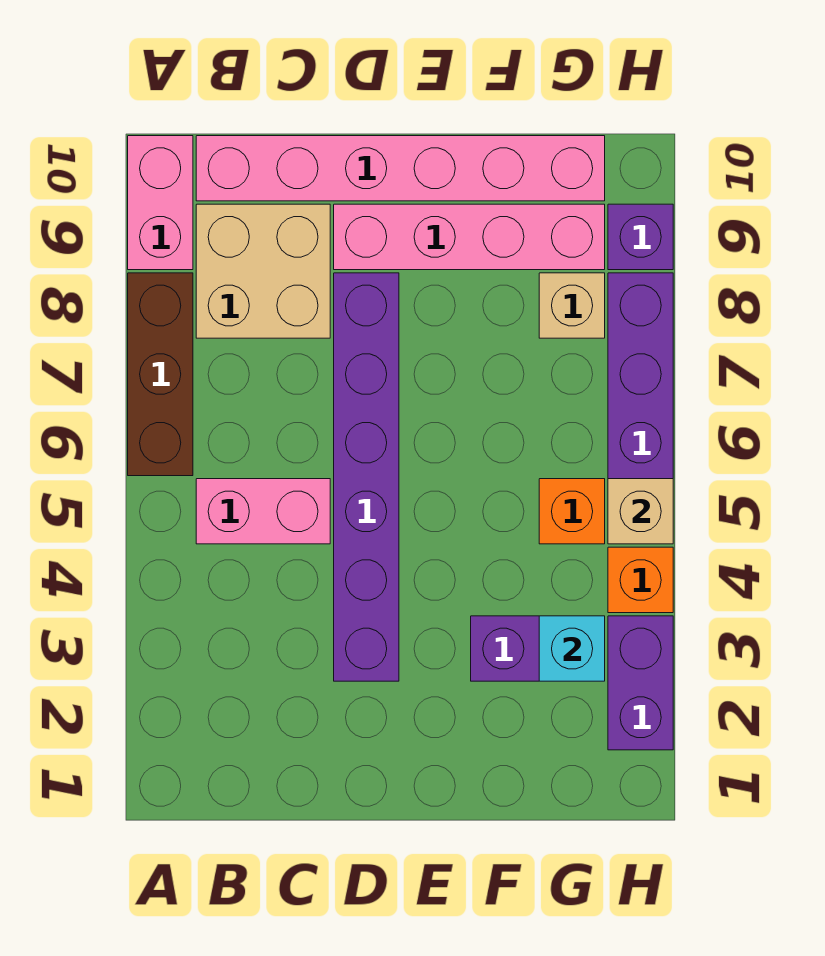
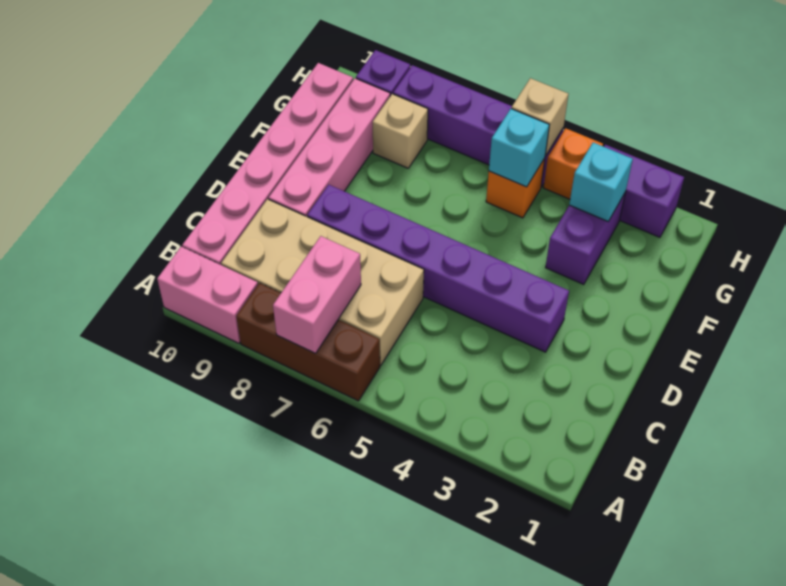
pink brick B5:C5 level 1 -> pink brick A7:B7 level 2
tan brick B8:C9 level 1 -> tan brick B6:C9 level 1
none -> cyan brick G5 level 2

